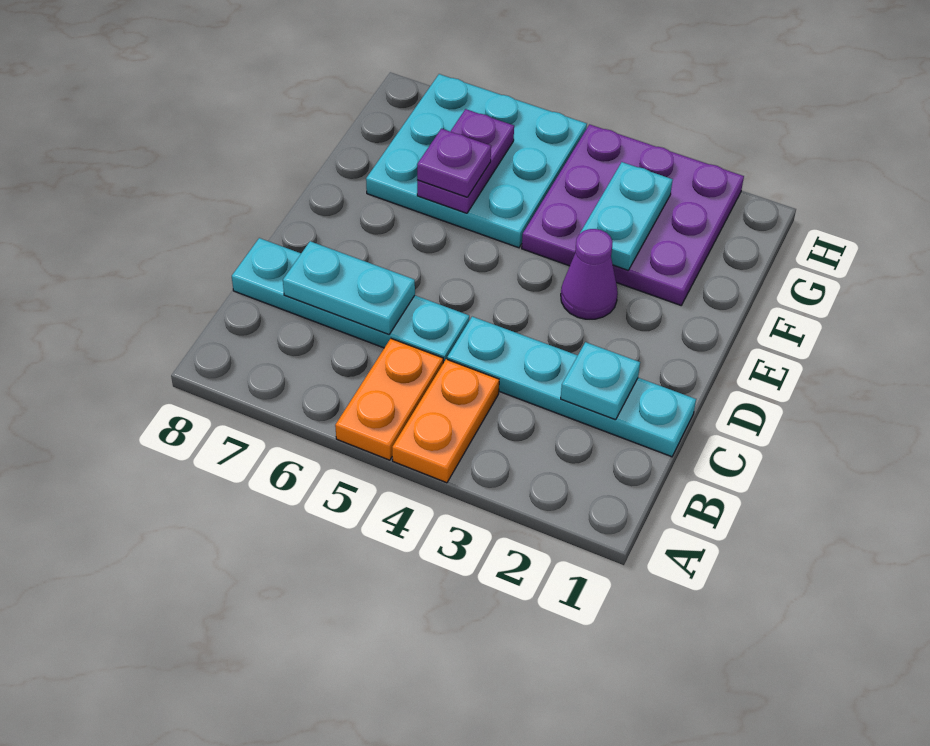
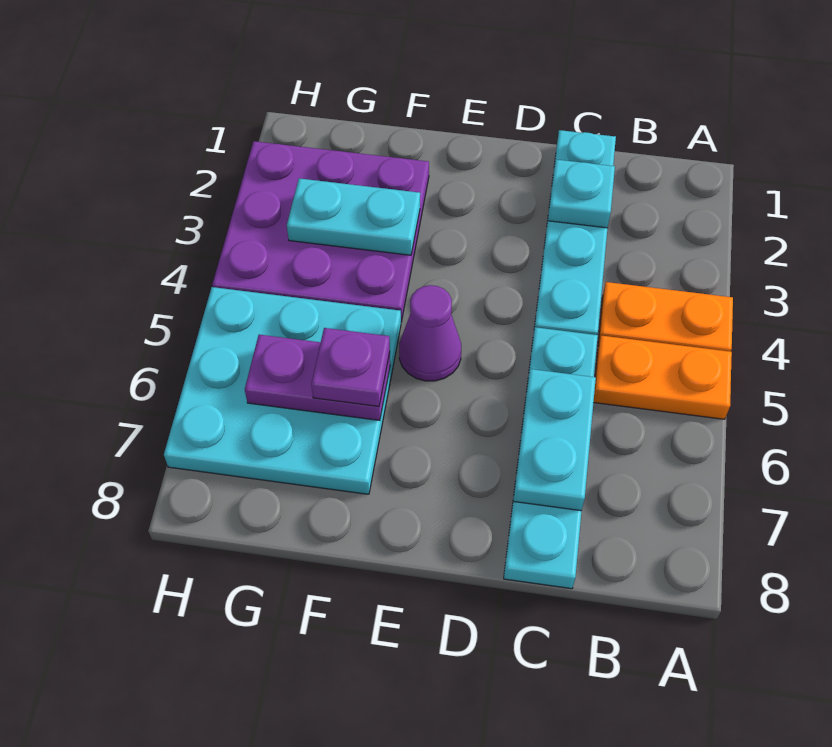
purple cone E3 level 1 -> purple cone E5 level 1

